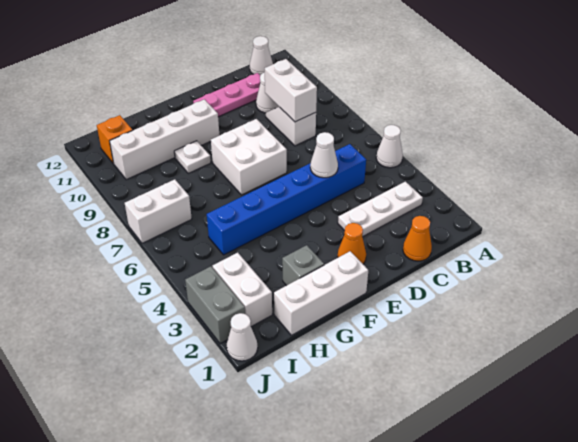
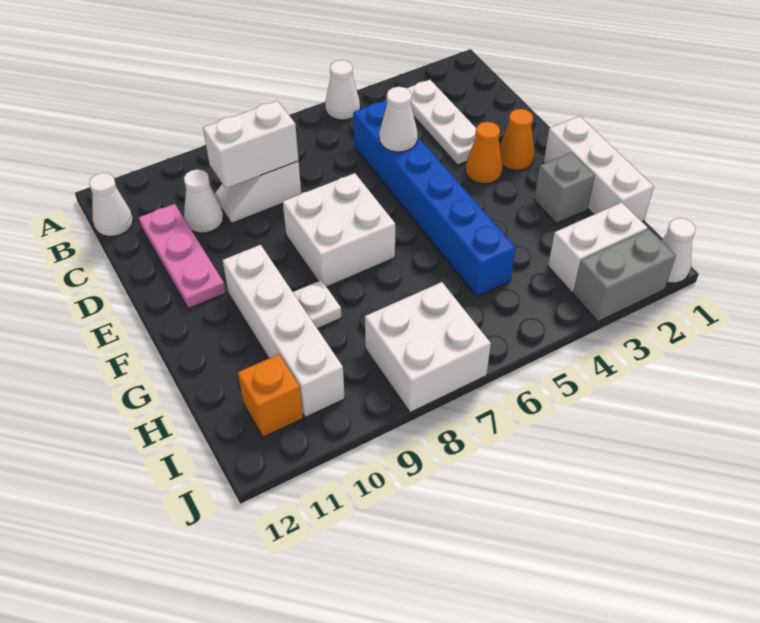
orange cone C1 level 1 -> orange cone E3 level 1
white brick I7:J7 level 1 -> white brick I7:J8 level 1

